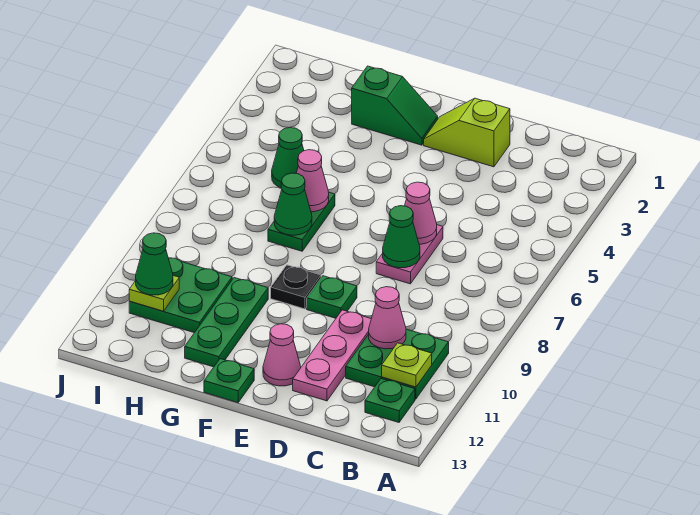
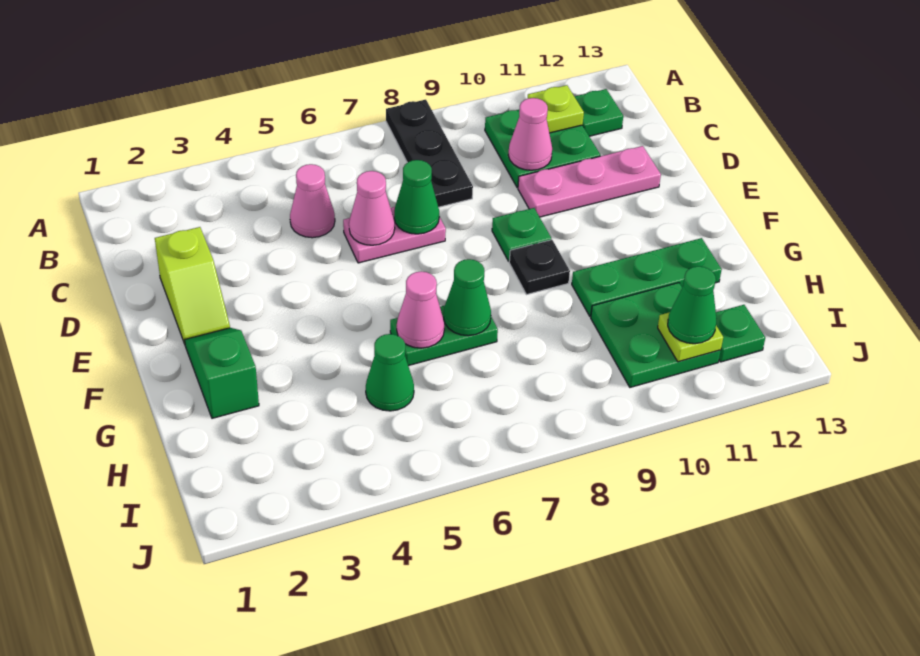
none -> black plate A8:C8 level 1
pink cone E12 level 1 -> pink cone C5 level 1
green plate F13 level 1 -> green plate I12 level 1

